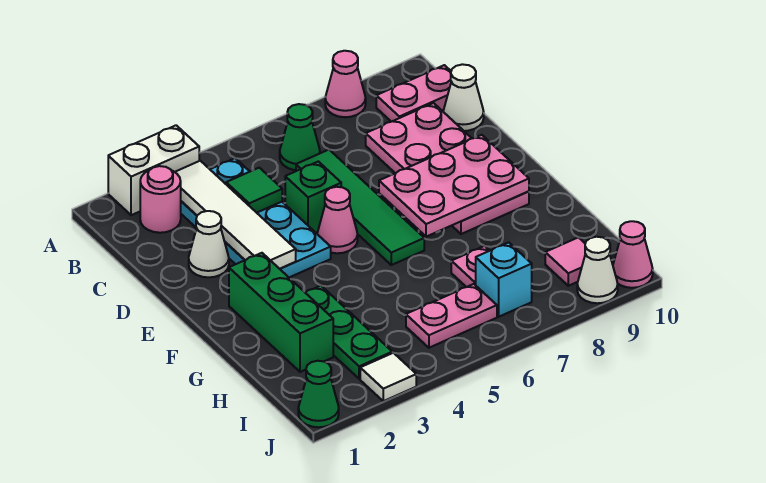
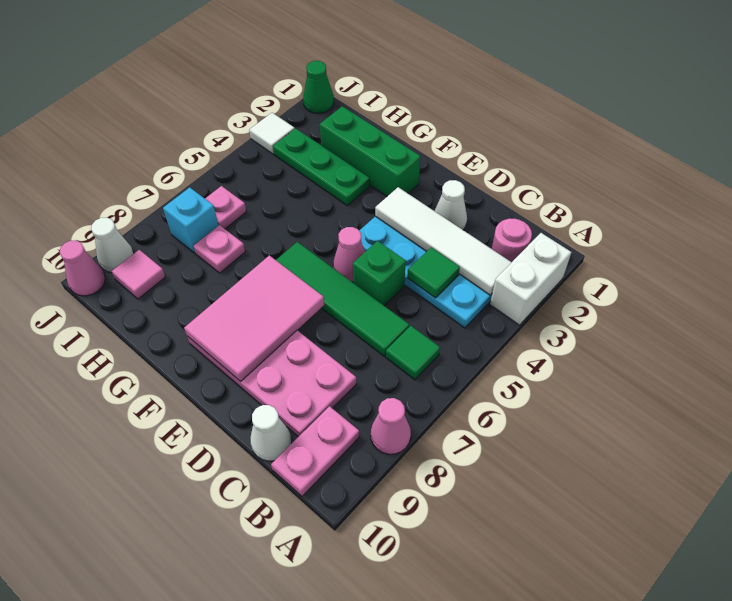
green cone B6 level 1 -> green tile B6 level 1
pink plate E7:F9 level 2 -> pink tile E7:F9 level 2
pink plate I5:I6 level 1 -> pink plate I6 level 1

